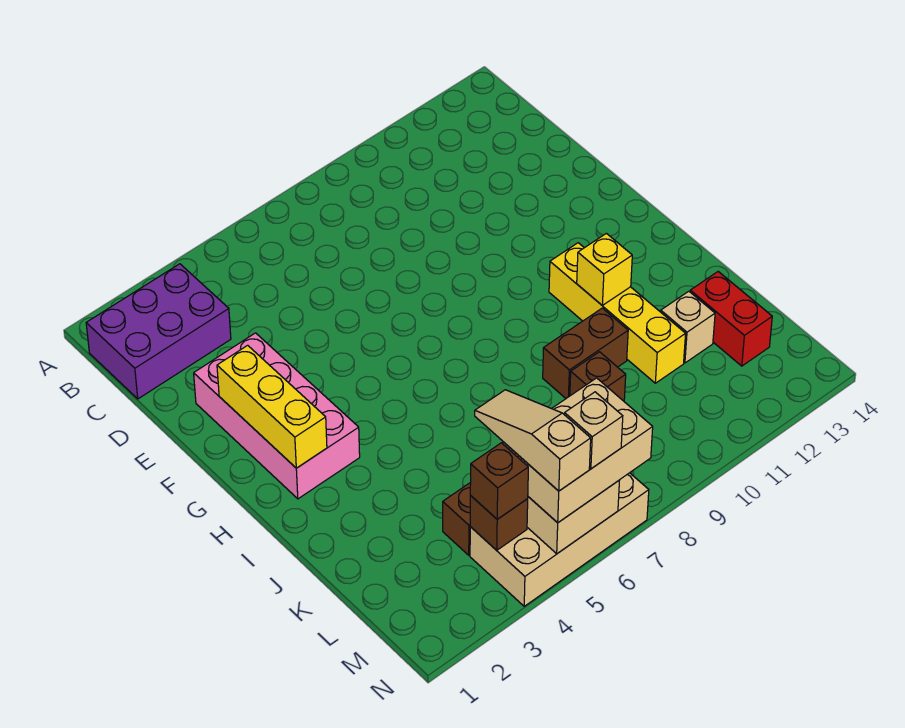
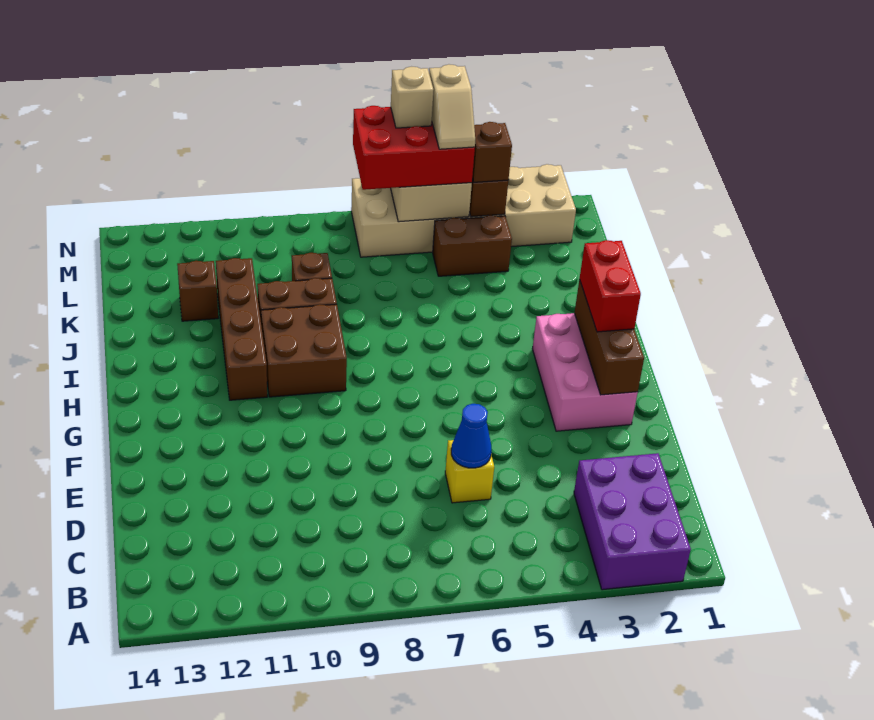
purple brick B1:C3 level 1 -> purple brick A2:C3 level 1
none -> blue cone D6 level 2
pink brick E2:H3 level 1 -> pink brick F2:H3 level 1
yellow brick F2:H2 level 2 -> brown brick F2:H2 level 2
none -> brown brick H9:I10 level 1
yellow brick H11:K11 level 1 -> brown brick H11:K11 level 1
yellow brick I11 level 2 -> yellow brick D6 level 1
tan brick K12 level 1 -> brown brick K12 level 1
red brick K13:L13 level 1 -> red brick G2:H2 level 3
tan slope L5:N5 level 4 top N -> tan slope M5:N5 level 4 top N
tan brick M4:N7 level 1 -> tan brick M2:N7 level 1
tan brick M5:N7 level 3 -> red brick M5:N7 level 3

